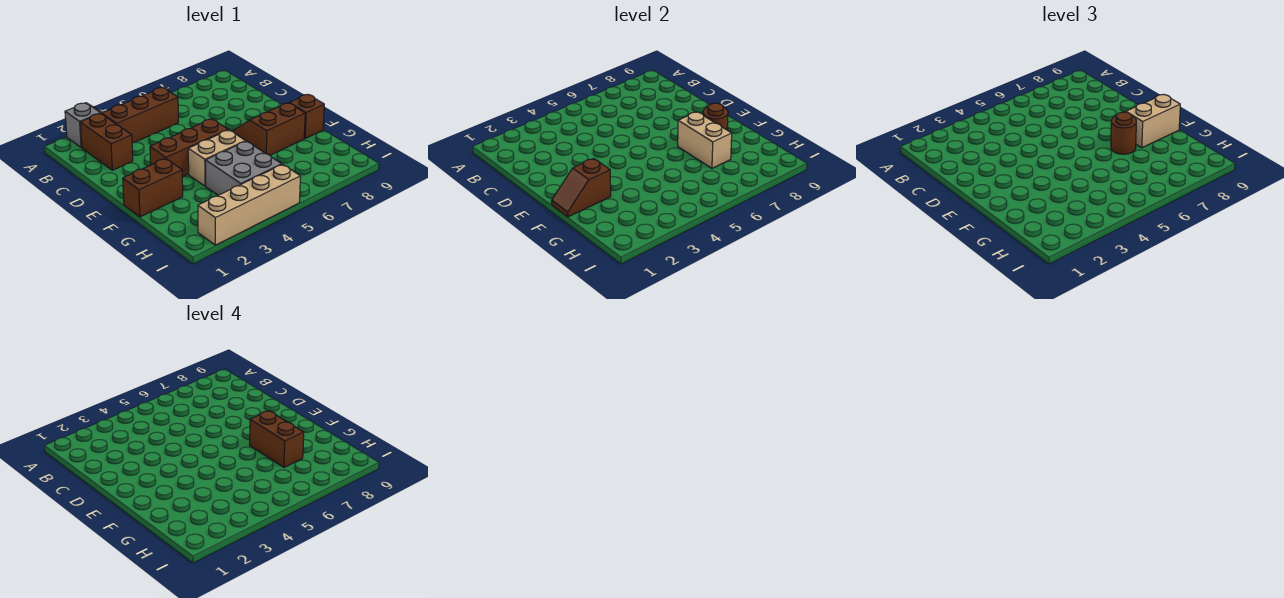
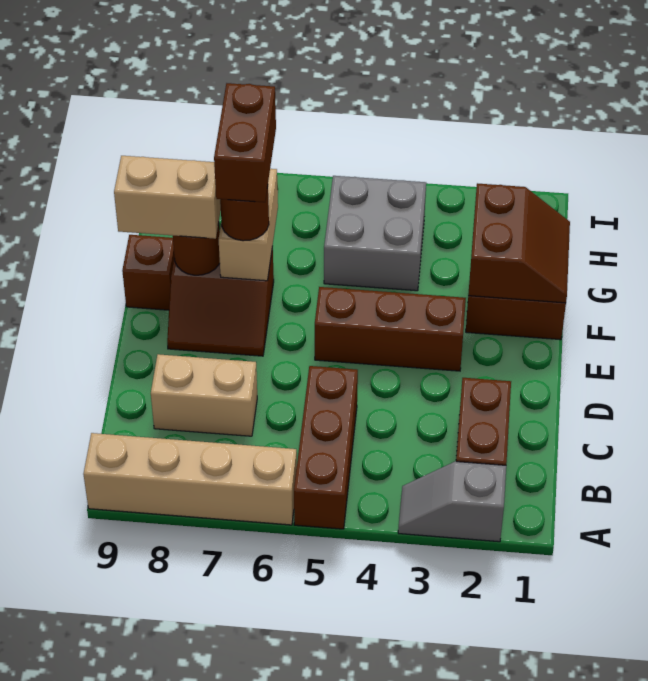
brown brick B3:B5 level 1 -> brown brick A5:C5 level 1
brown slope F1:F2 level 2 top 2 -> brown slope F1:G2 level 2 top 2
tan brick F4:F5 level 1 -> tan brick C7:C8 level 1
tan brick I2:I5 level 1 -> tan brick A6:A9 level 1

